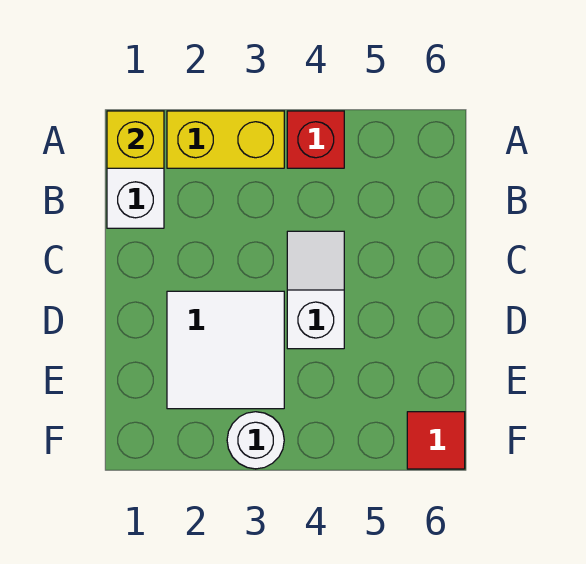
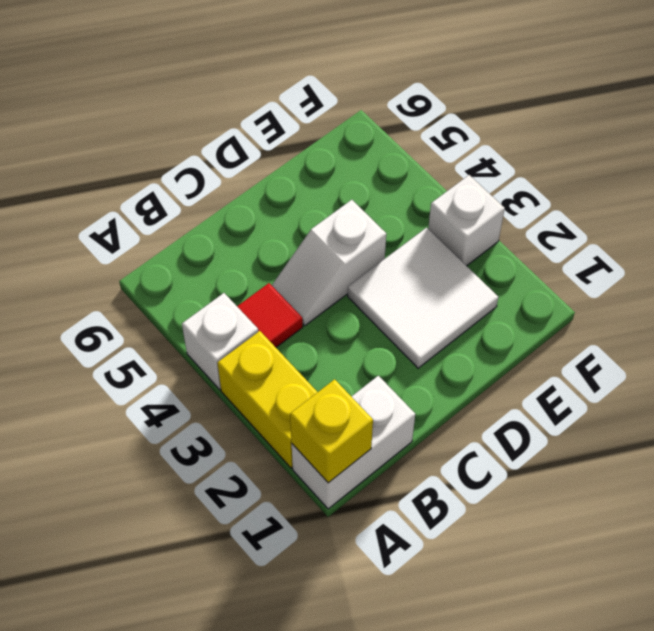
red brick A4 level 1 -> white brick A4 level 1
white round brick F3 level 1 -> white brick F3 level 1
red tile F6 level 1 -> red tile B4 level 1

